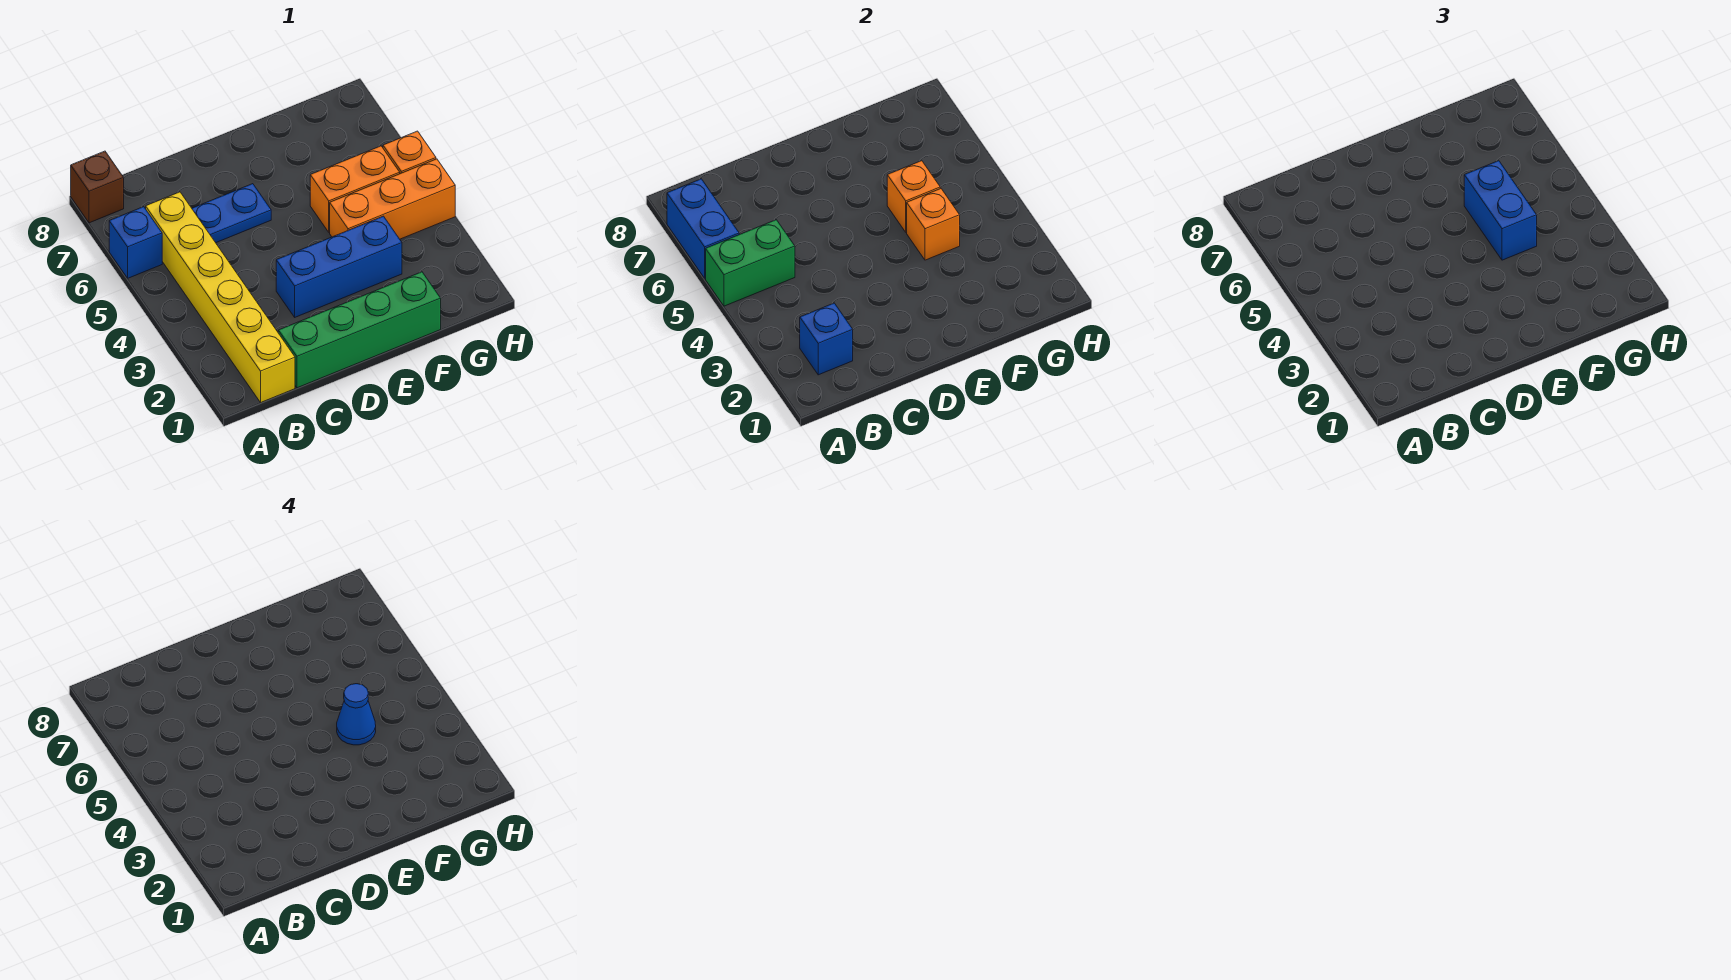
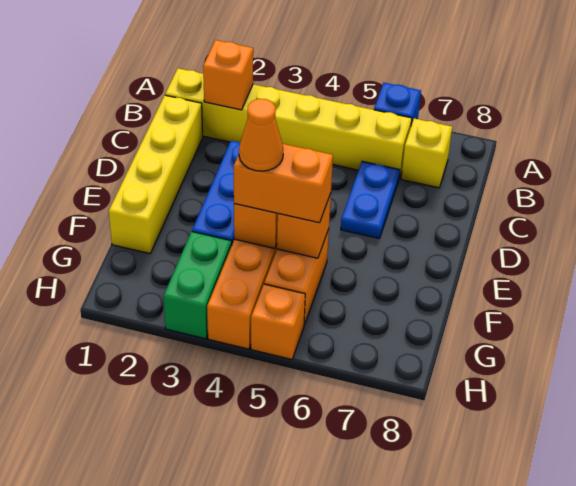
green brick A5:B5 level 2 -> green brick G3:H3 level 1
blue brick A6:A7 level 2 -> none
brown brick A8 level 1 -> none
blue brick B2 level 2 -> orange brick B2 level 2
none -> yellow brick B7 level 1
green brick C1:F1 level 1 -> yellow brick C1:F1 level 1
blue brick F4:F5 level 3 -> orange brick F4:F5 level 3
blue cone F4 level 4 -> orange cone F4 level 4

